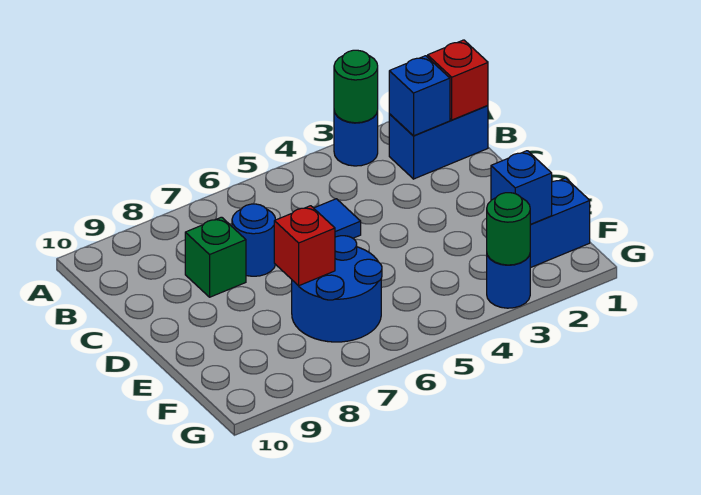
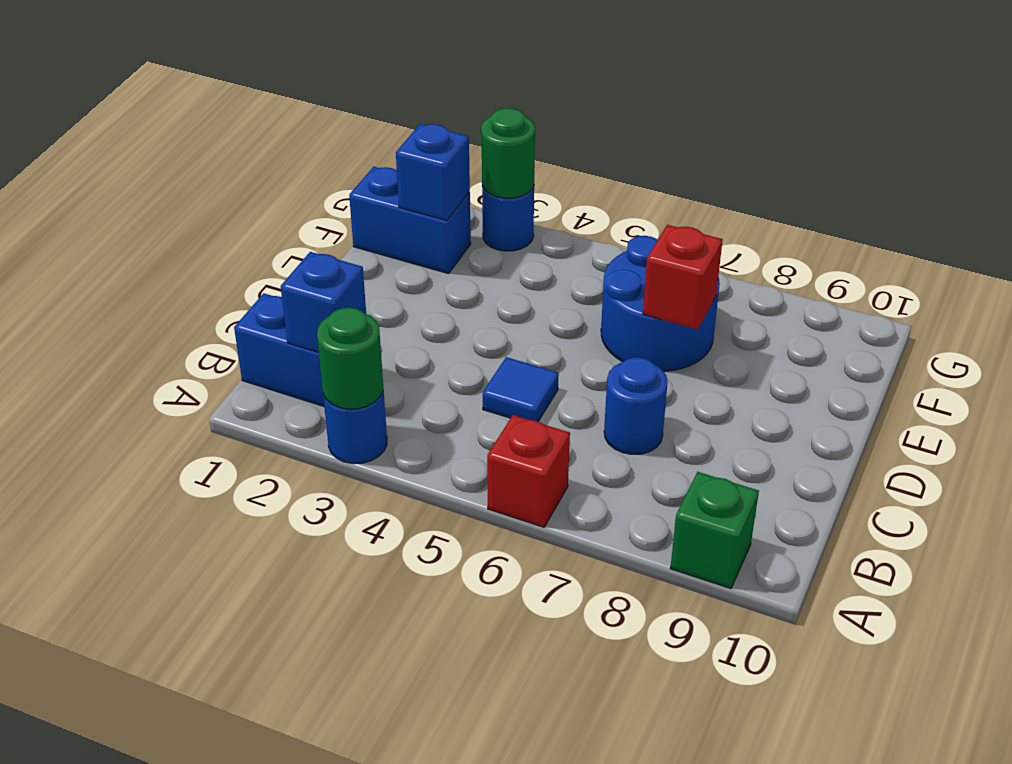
red brick B1 level 2 -> red brick A6 level 1
green brick C8 level 1 -> green brick A9 level 1

